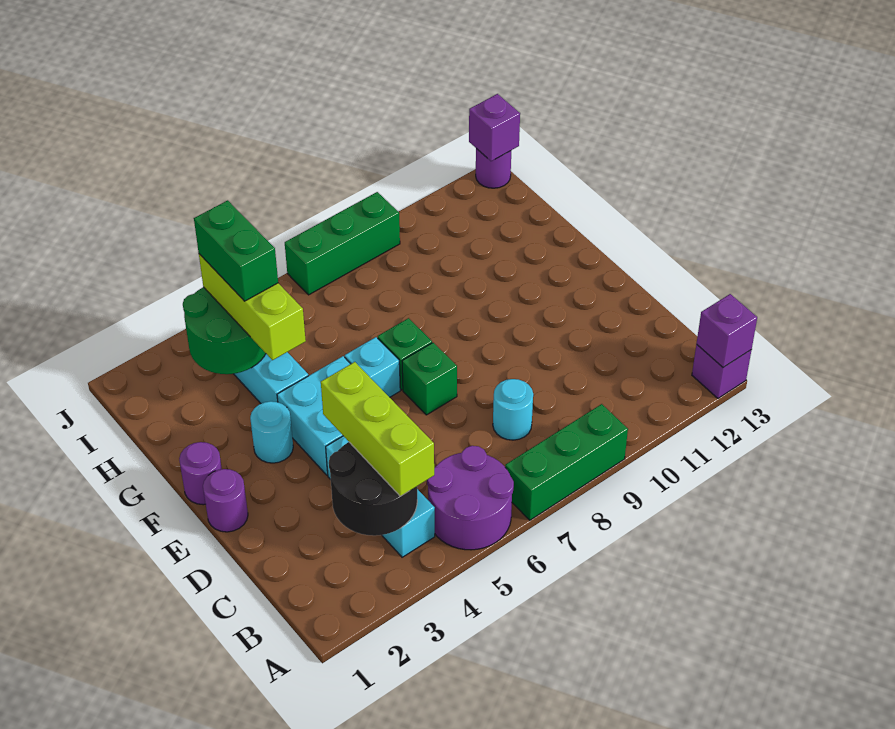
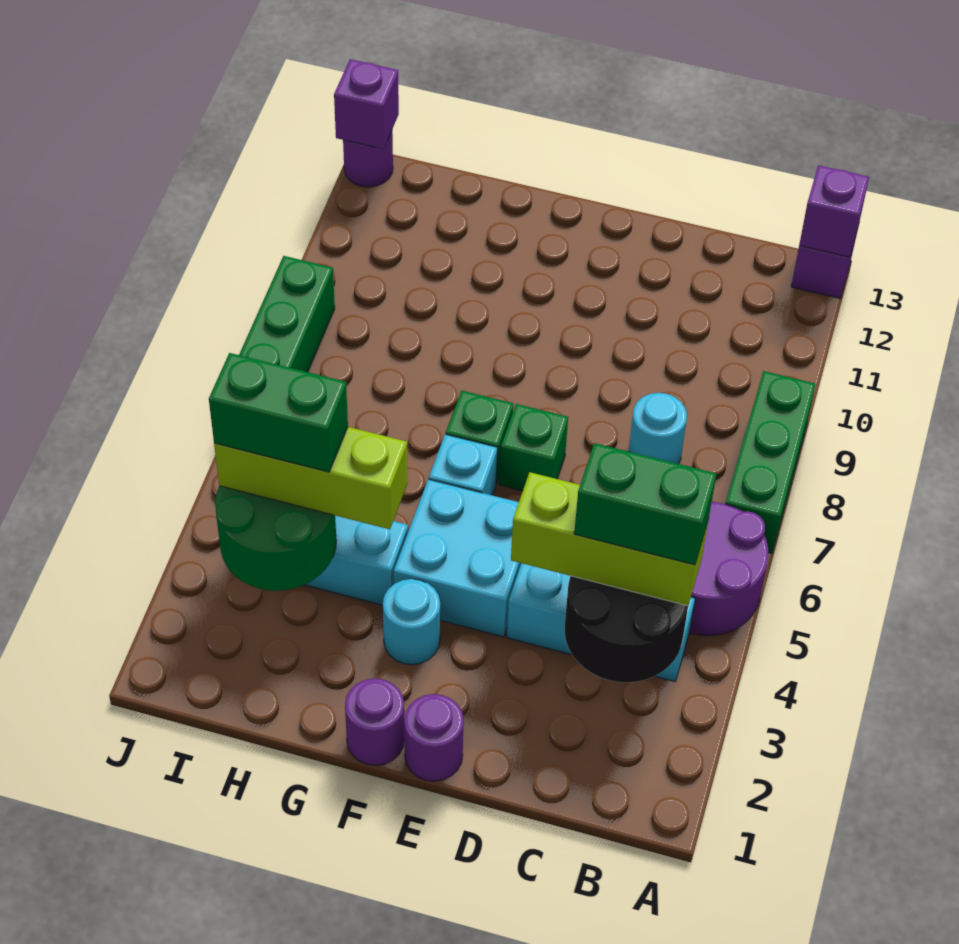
none -> green brick B4:C4 level 4

